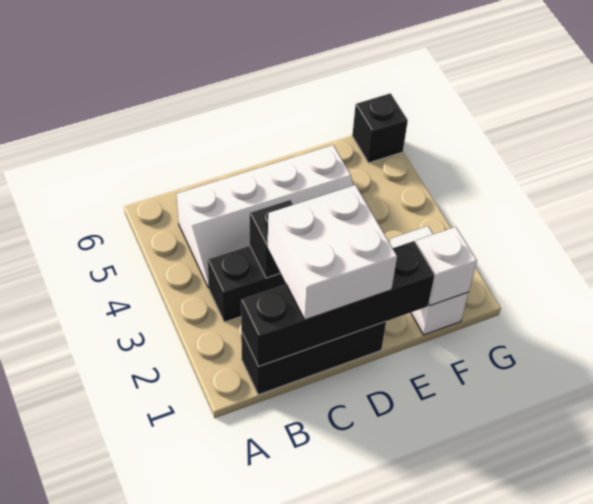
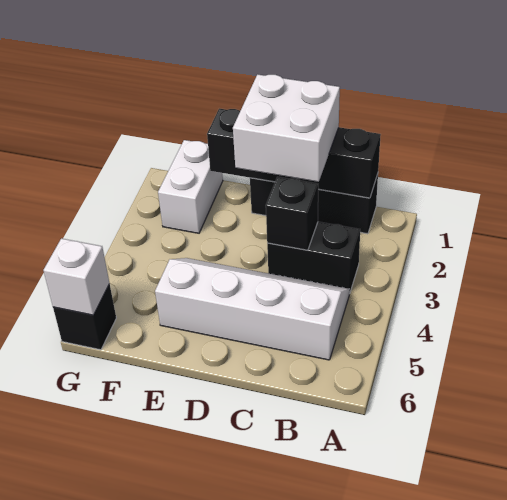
white brick F1 level 2 -> white brick G6 level 2

